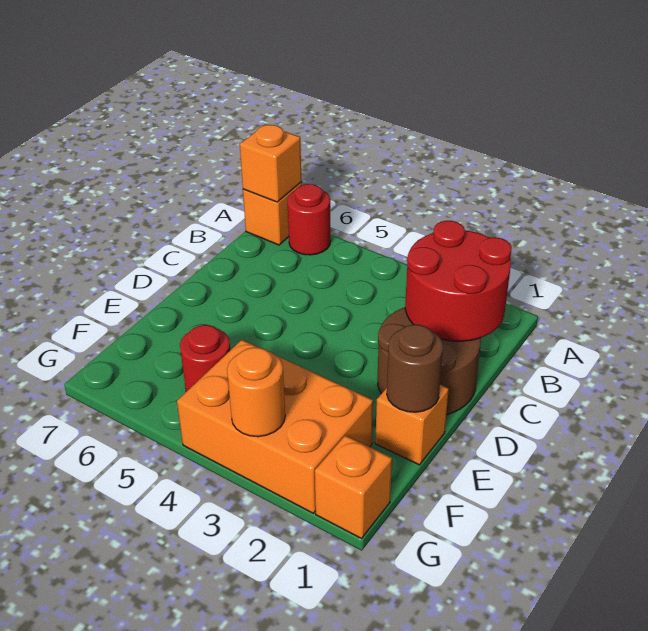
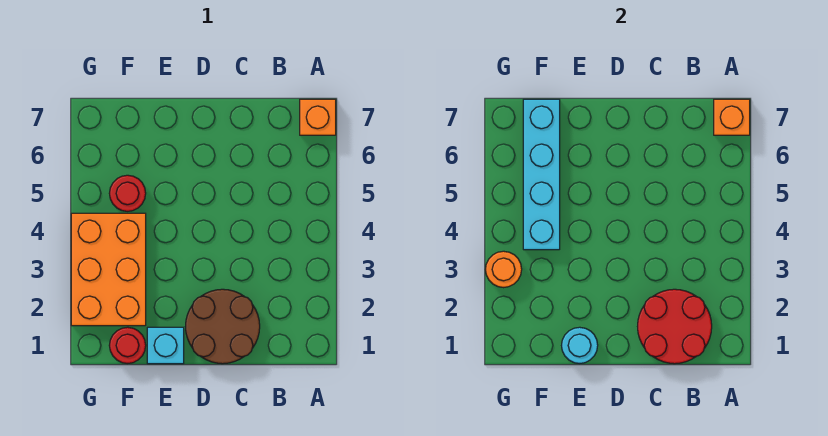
red round brick A6 level 1 -> red round brick F1 level 1
orange brick E1 level 1 -> cyan brick E1 level 1
brown round brick E1 level 2 -> cyan round brick E1 level 2
none -> cyan brick F4:F7 level 2
orange brick G1 level 1 -> none

